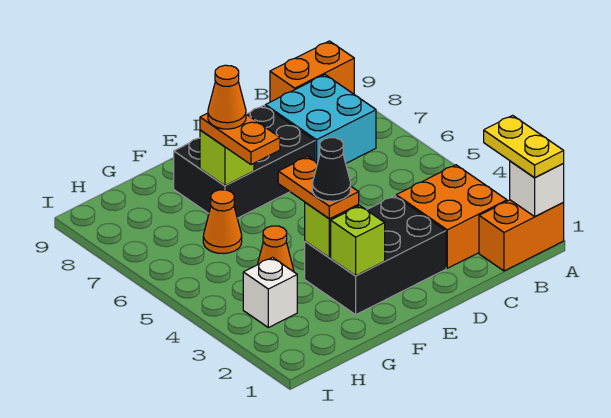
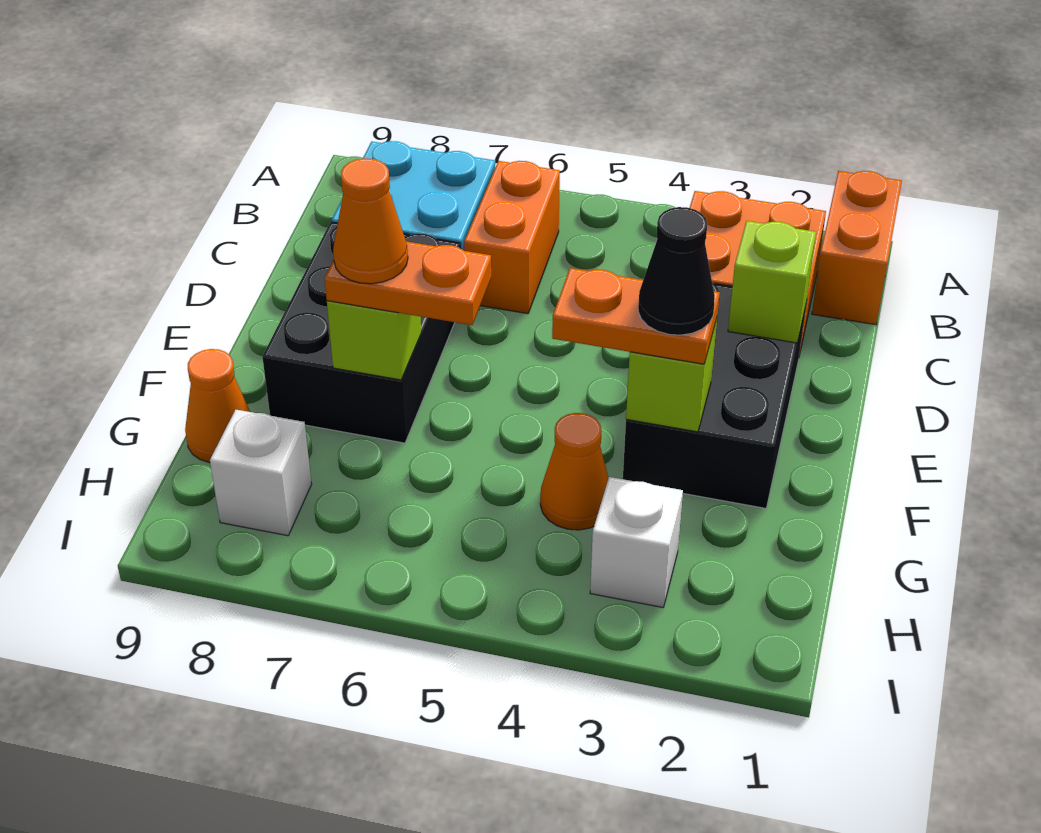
white brick A1 level 2 -> white brick H8 level 1
yellow plate A1:A2 level 3 -> none
orange brick A9:B9 level 1 -> orange brick B6:C6 level 1
lime brick F2 level 2 -> lime brick D2 level 2
orange cone G6 level 1 -> orange cone G9 level 1

